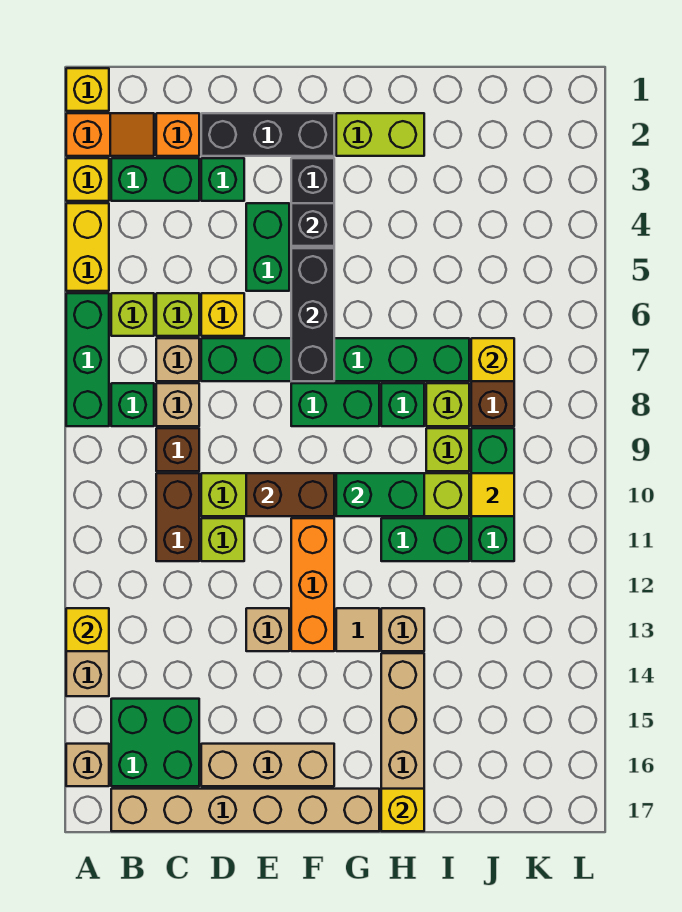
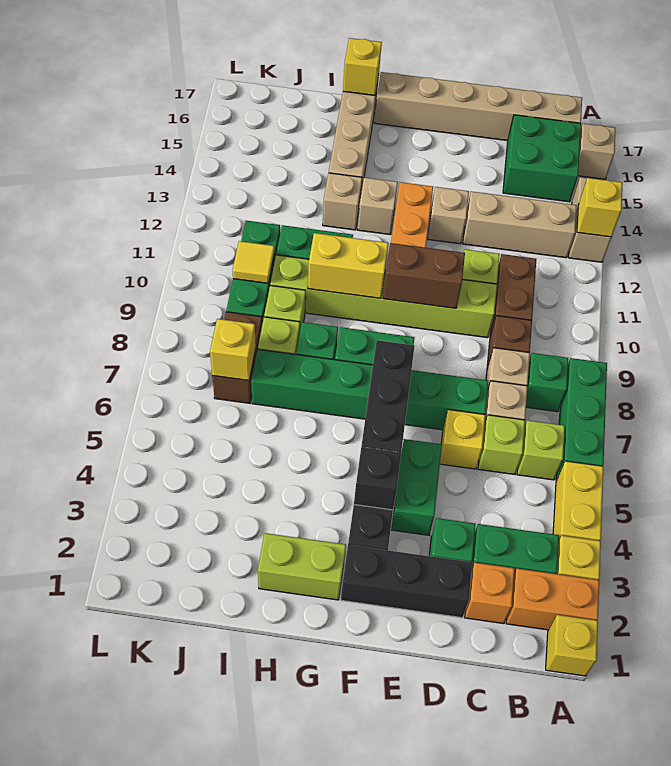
orange slope A2:B2 level 1 top A -> orange brick A2:B2 level 1
tan brick D16:F16 level 1 -> tan brick B13:D13 level 1
green brick G10:H10 level 2 -> yellow brick G10:H10 level 2
tan tile G13 level 1 -> tan brick G13 level 1

